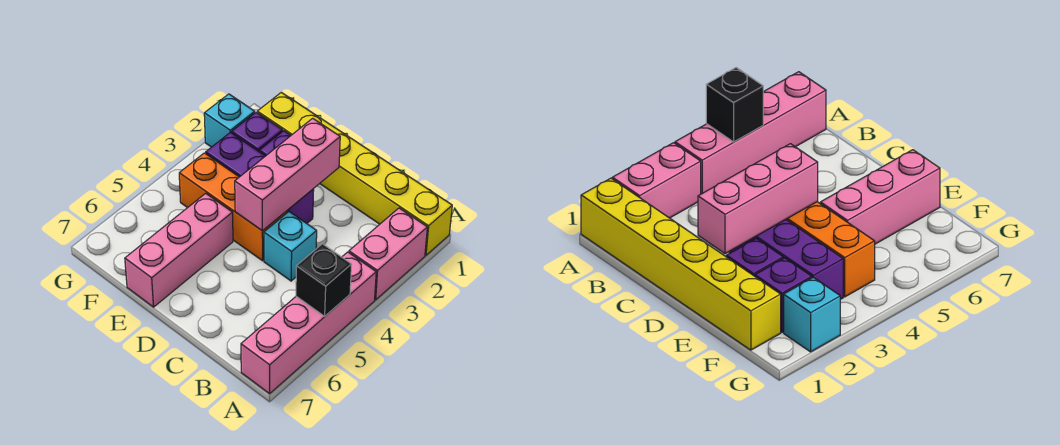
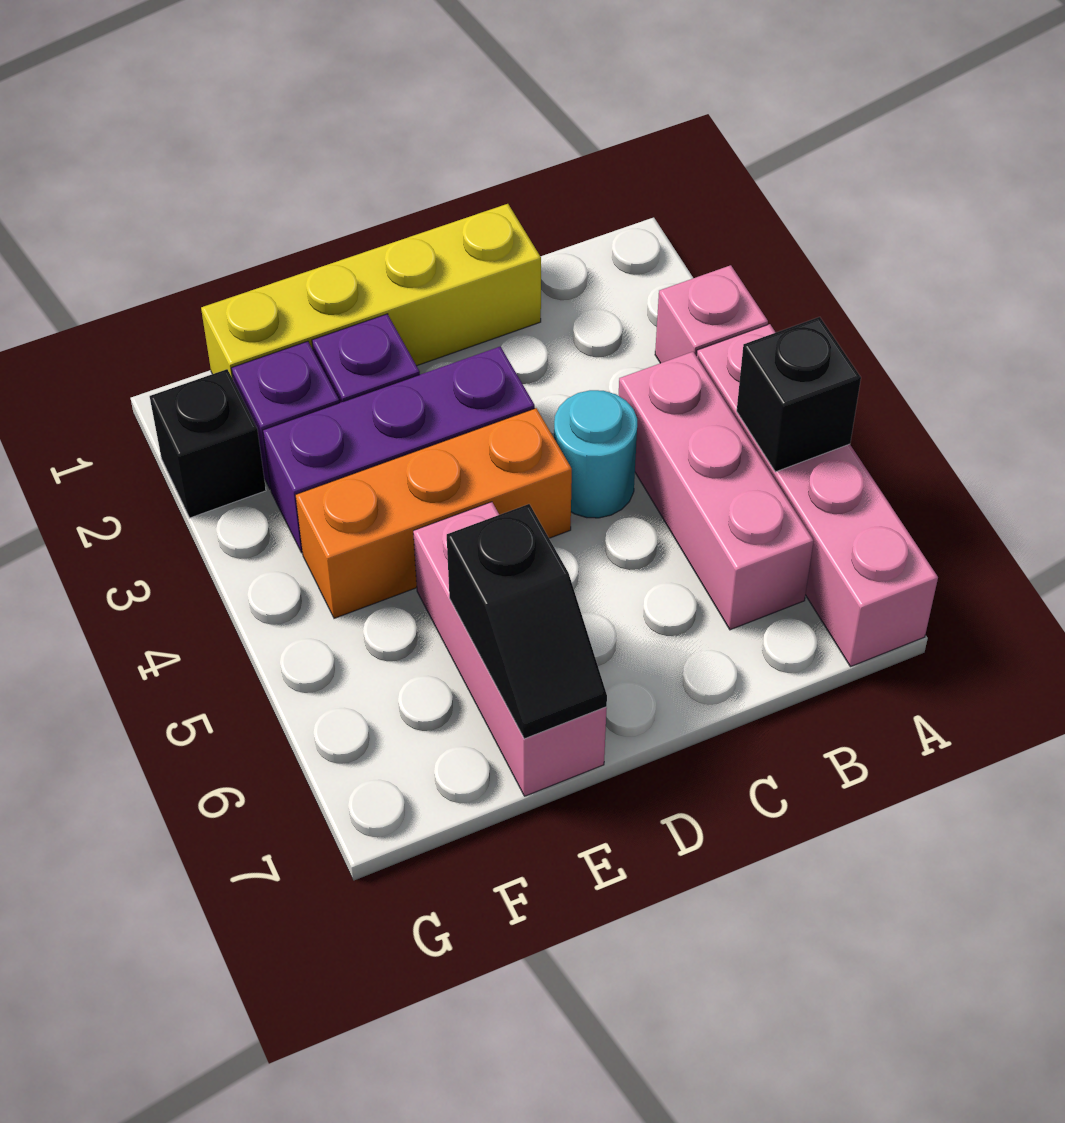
yellow brick A1:F1 level 1 -> yellow brick C1:F1 level 1
pink brick A2:A3 level 1 -> pink brick A3 level 1
cyan brick C4 level 1 -> cyan round brick C4 level 1
pink brick D2:D4 level 2 -> pink brick B4:B6 level 1
none -> black slope E6:E7 level 2 top 6
cyan brick G2 level 1 -> black brick G2 level 1

